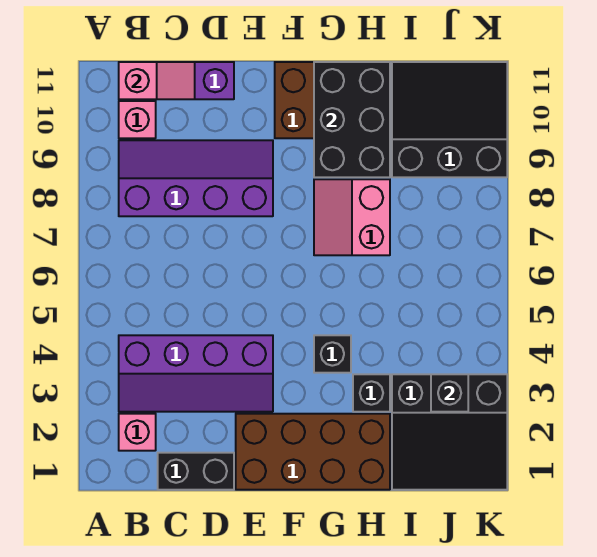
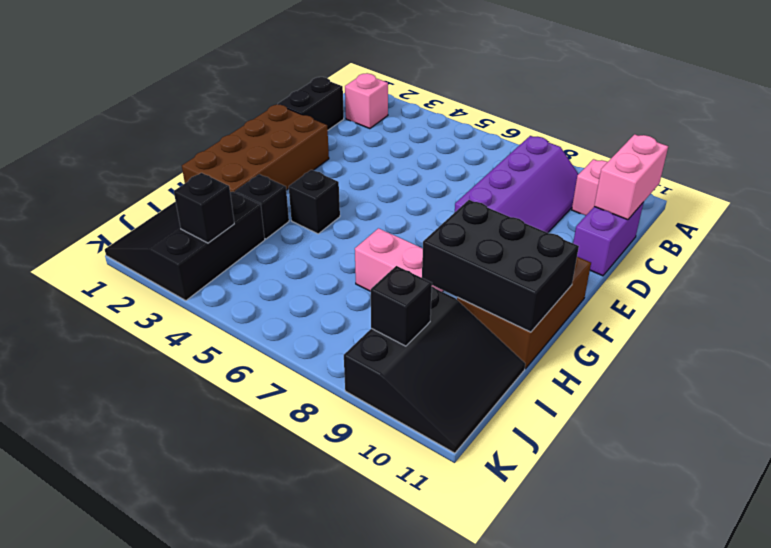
purple slope B3:E4 level 1 top 4 -> none
pink slope B11:C11 level 2 top B -> pink brick B11:C11 level 2
none -> black brick J9 level 2

